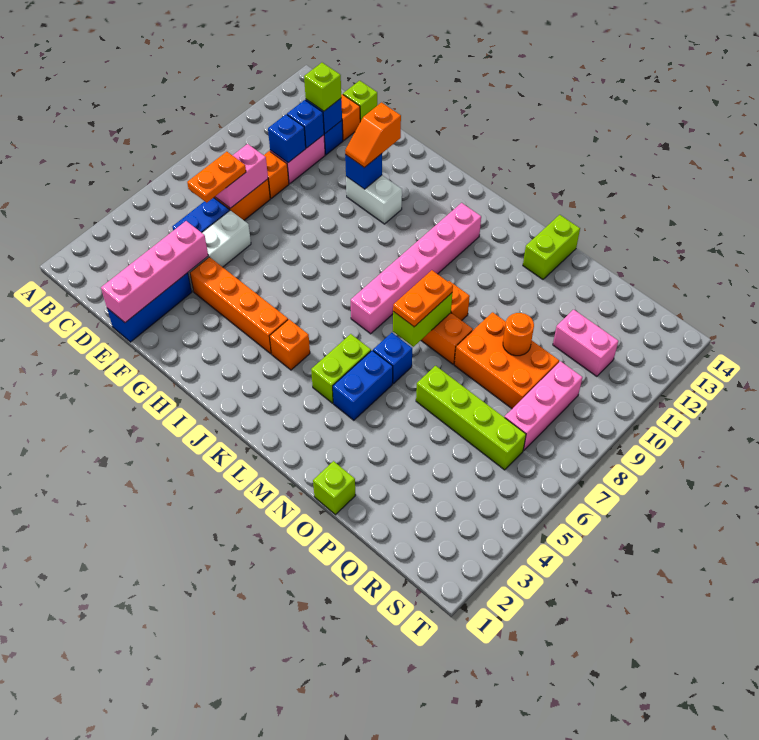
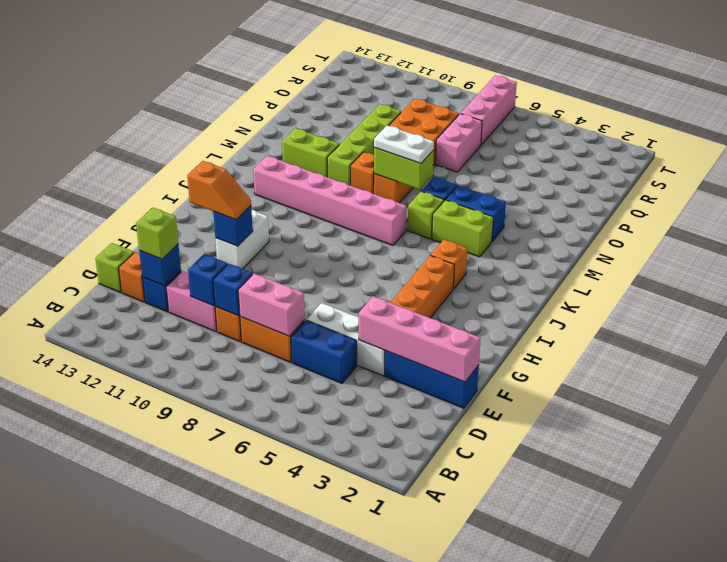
orange plate D6:D7 level 3 -> none
blue brick D11 level 2 -> blue brick D9 level 2
orange plate M7:M8 level 3 -> white plate M7:M8 level 3
lime brick N13:N14 level 1 -> lime brick M11:M12 level 1
lime brick O1 level 1 -> lime brick L6 level 1
lime brick O6:R6 level 1 -> lime brick M10:P10 level 1
orange round brick P9 level 2 -> none
pink brick Q11:R11 level 1 -> pink brick P7:Q7 level 1
pink brick R7:R9 level 1 -> pink brick R7:T7 level 1

